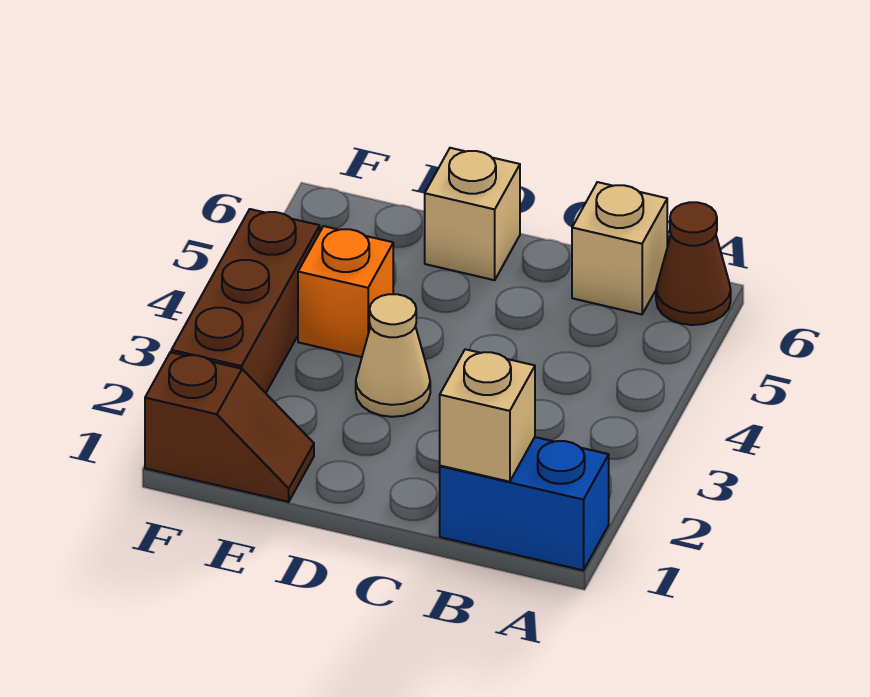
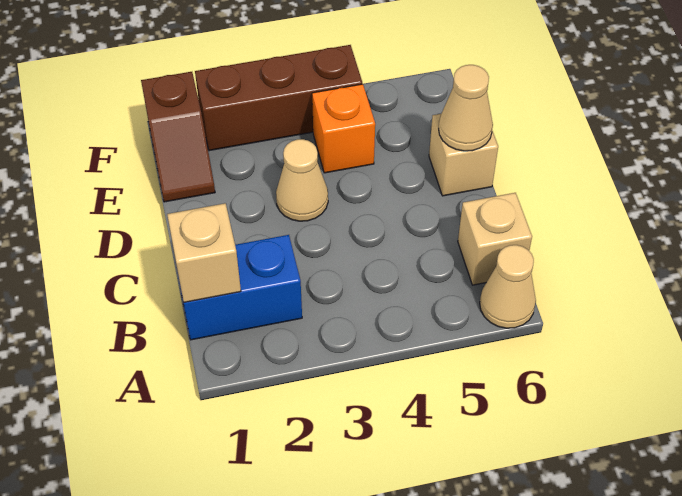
blue brick A1:B1 level 1 -> blue brick B1:B2 level 1
brown cone A6 level 1 -> tan cone A6 level 1
none -> tan cone D6 level 2

